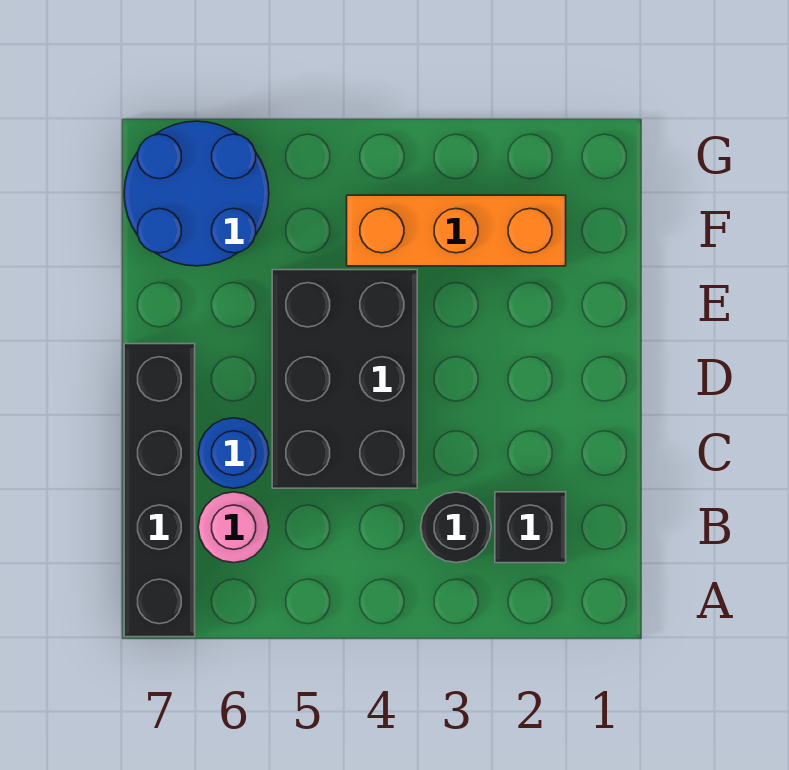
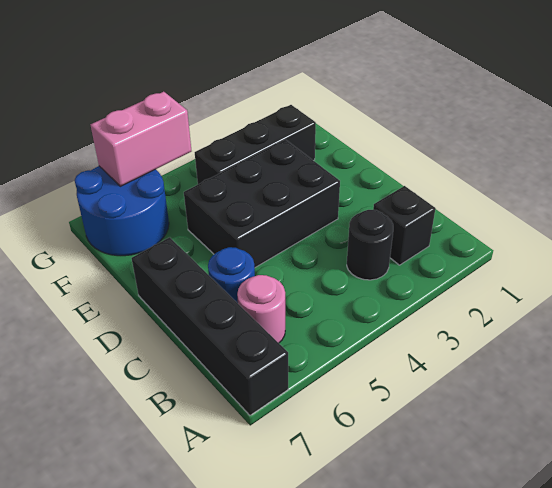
black brick C4:E5 level 1 -> black brick D3:E5 level 1
orange brick F2:F4 level 1 -> black brick F2:F4 level 1
none -> pink brick G5:G6 level 2

